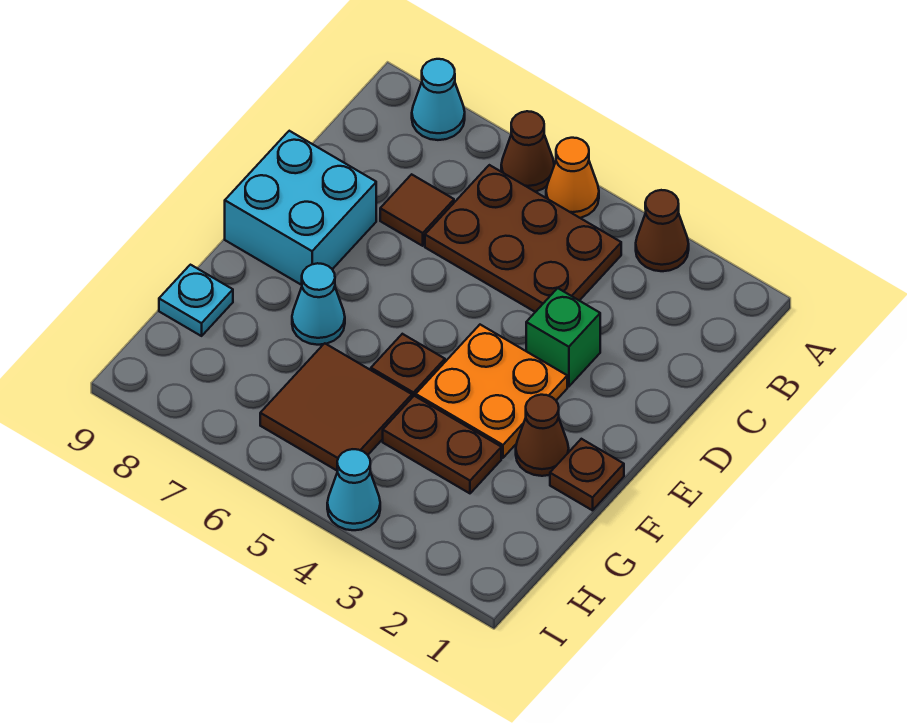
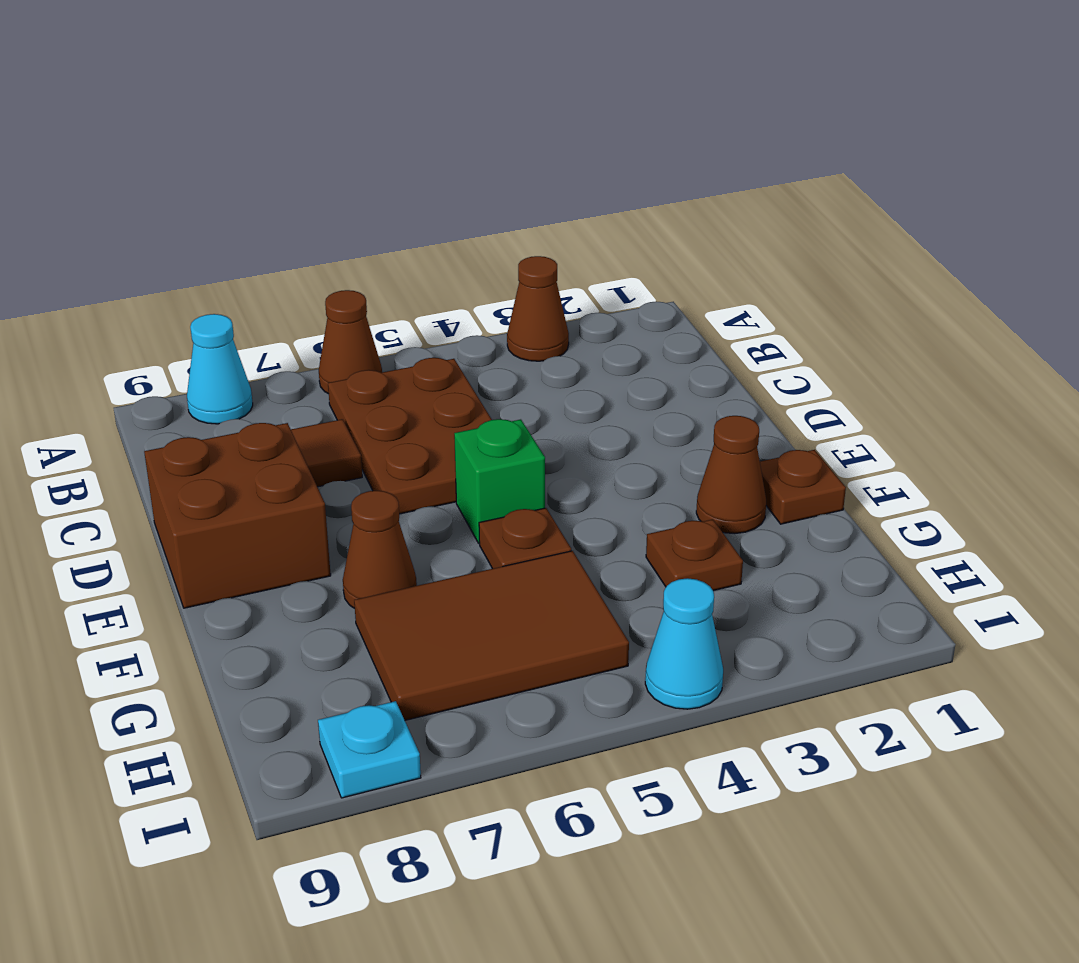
orange cone A5 level 1 -> none
brown plate B4:C6 level 1 -> brown plate B5:D6 level 1
green brick D3 level 1 -> green brick E5 level 1
cyan brick D8:E9 level 1 -> brown brick D8:E9 level 1
orange plate E3:F4 level 1 -> none
cyan cone F7 level 1 -> brown cone F7 level 1
brown plate G3:G4 level 1 -> brown plate G3 level 1
brown tile G5:H6 level 1 -> brown tile G5:H7 level 1
cyan plate G9 level 1 -> cyan plate I8 level 1

